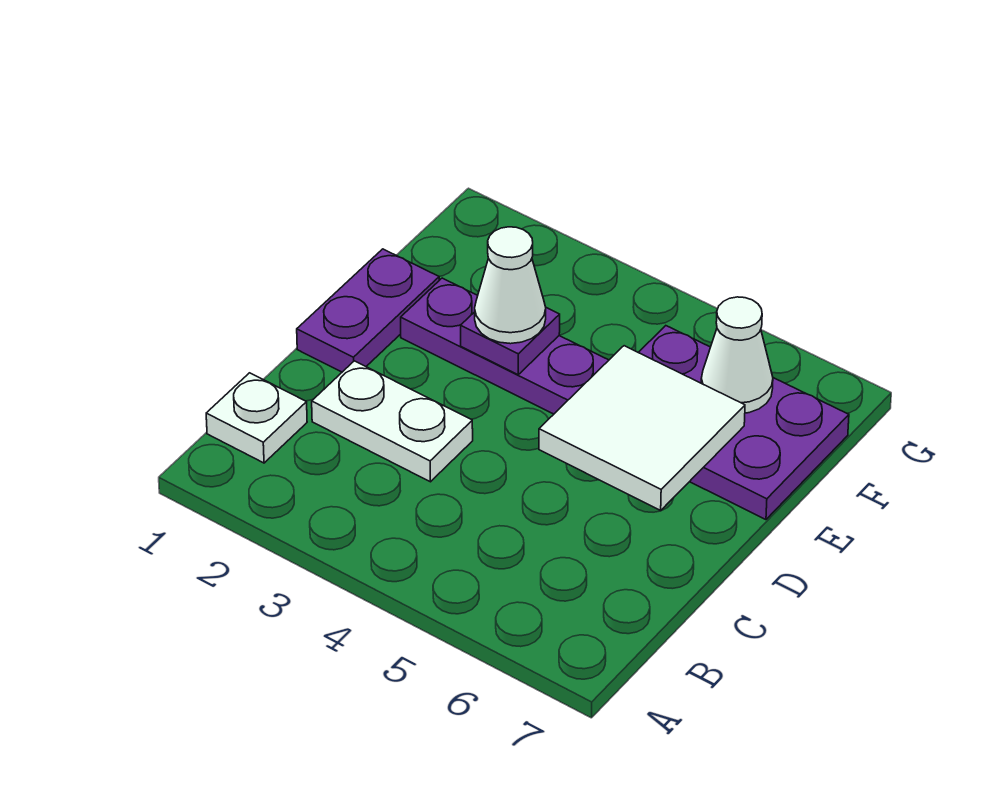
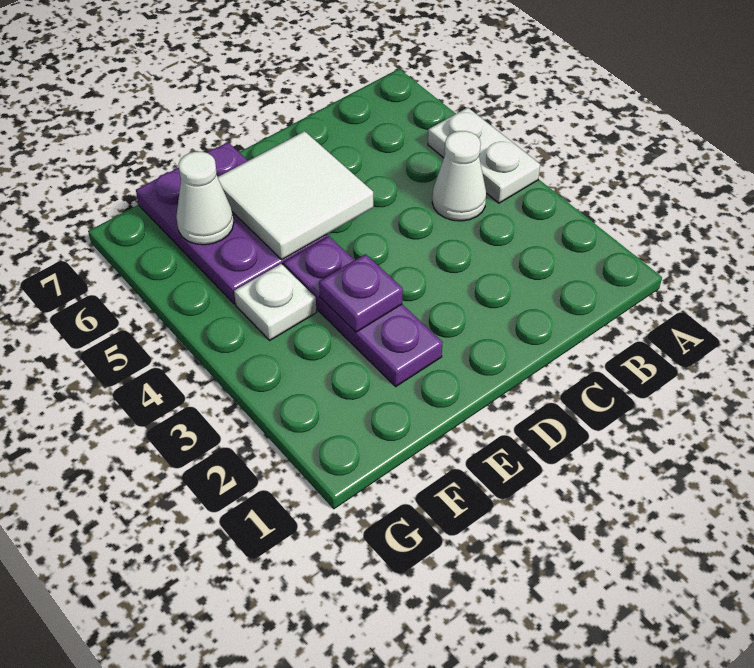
white plate B1 level 1 -> white plate F4 level 1
white plate C2:C3 level 1 -> white plate A4:A5 level 1
purple plate D1:E1 level 1 -> none
white cone E3 level 3 -> white cone B4 level 1

